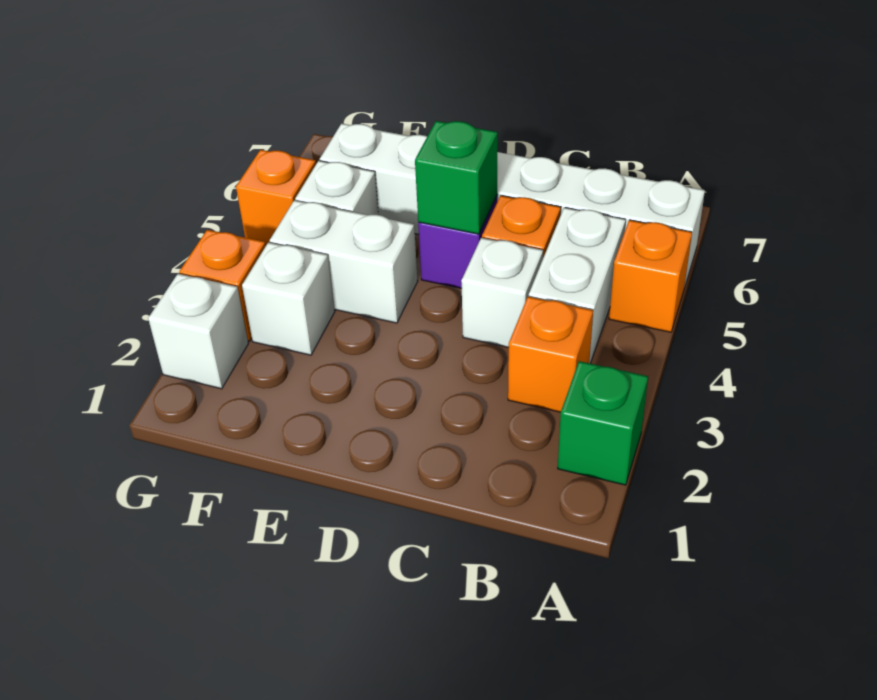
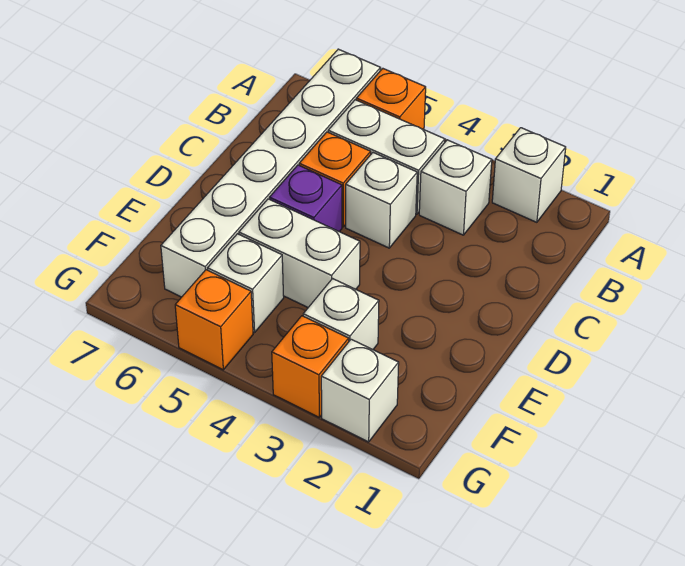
green brick A2 level 1 -> white brick A2 level 1
orange brick B3 level 1 -> white brick B3 level 1
green brick D5 level 2 -> none
white brick E4:F4 level 1 -> white brick E4:E5 level 1

